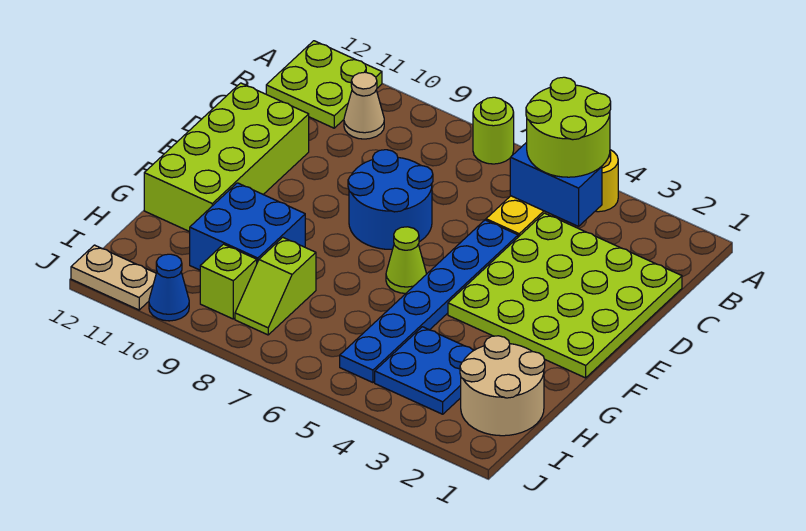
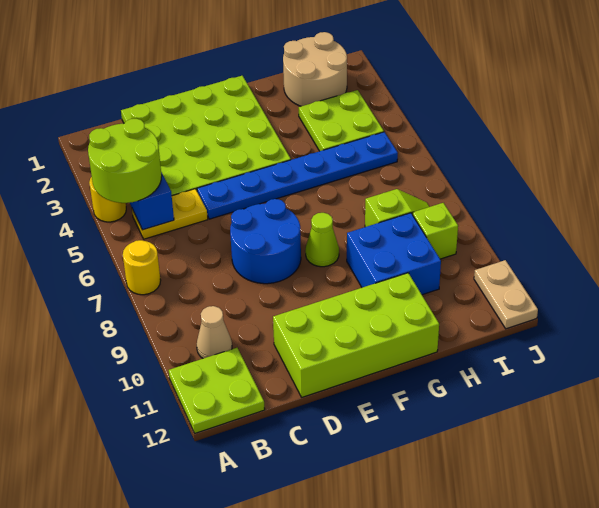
lime round brick A7 level 1 -> yellow round brick A7 level 1
lime cone F6 level 1 -> lime cone F8 level 1
blue plate H3:I4 level 1 -> lime plate H3:I4 level 1
blue cone J10 level 1 -> none

